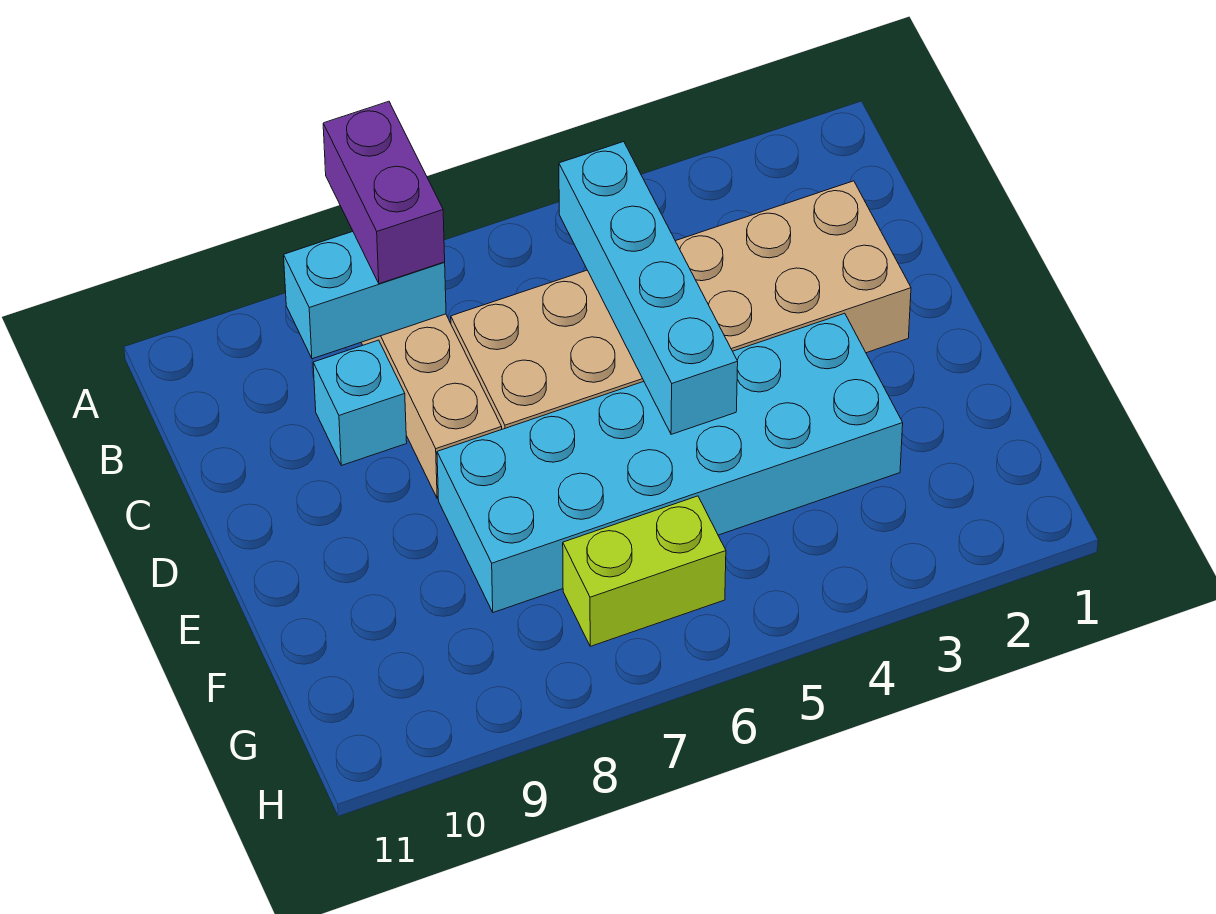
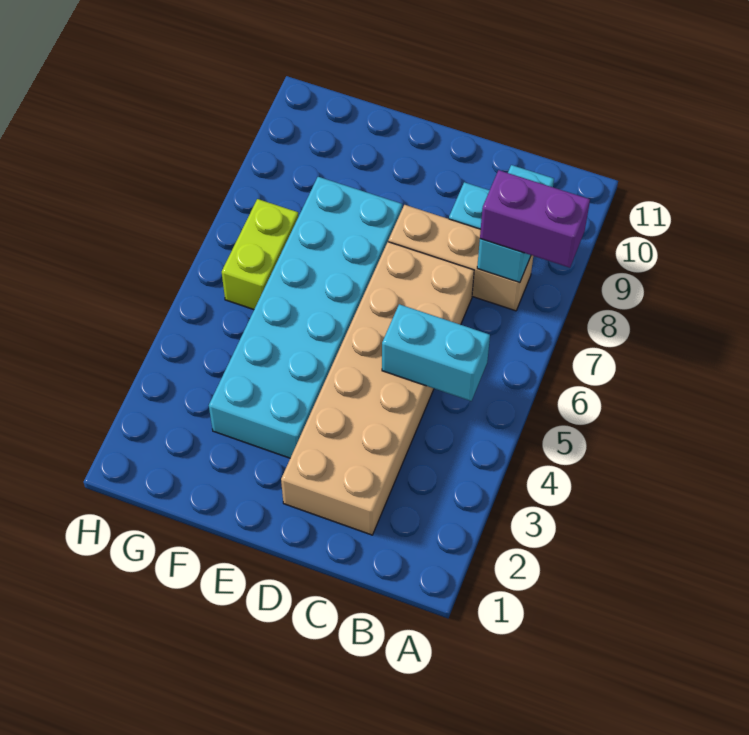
cyan brick B5:E5 level 2 -> cyan brick B5:C5 level 2

